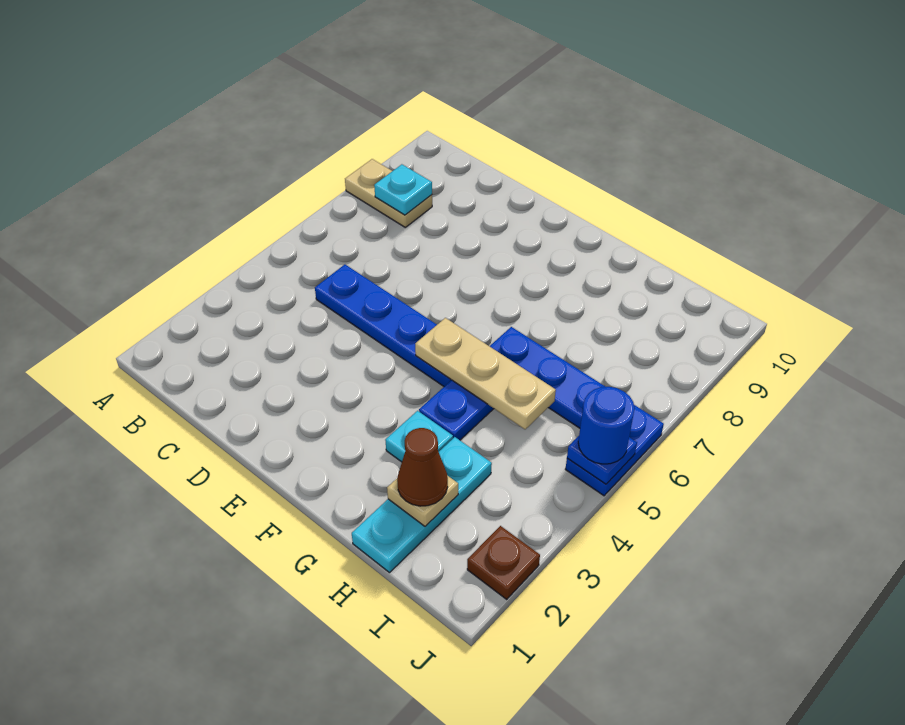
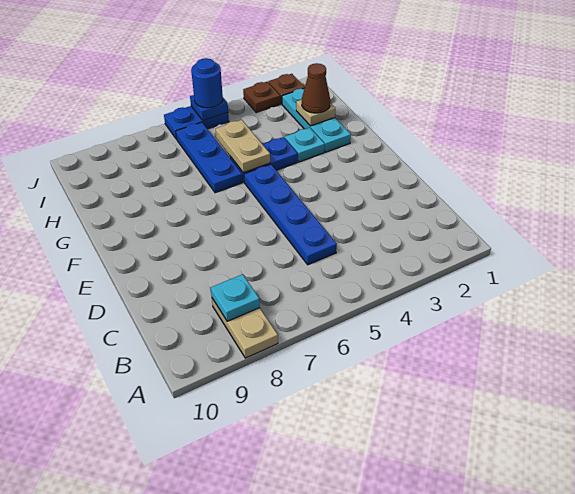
tan plate F5:H5 level 2 -> tan plate G5:H5 level 2
cyan plate H1:H3 level 1 -> cyan plate G2:I2 level 1
none -> brown plate J3 level 1

